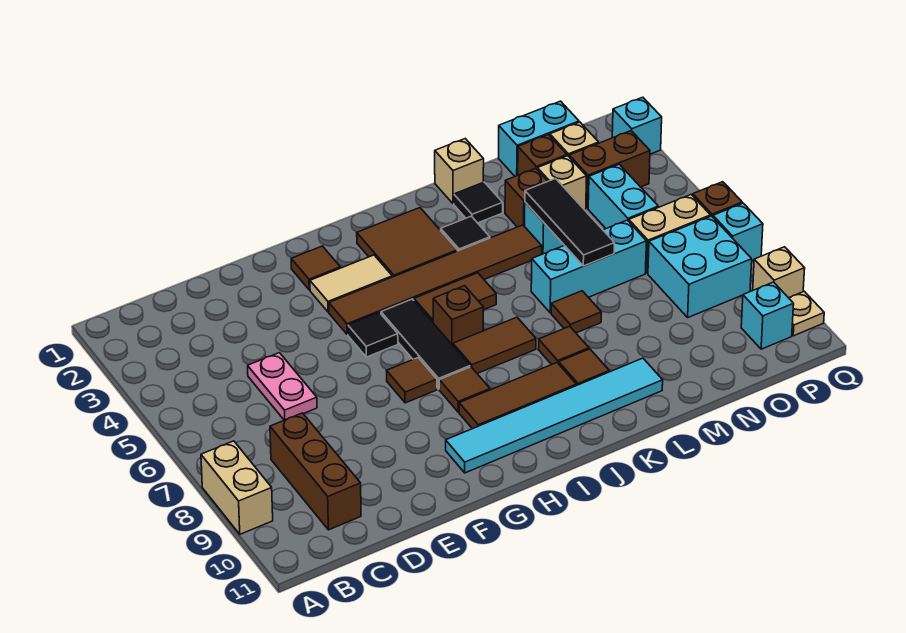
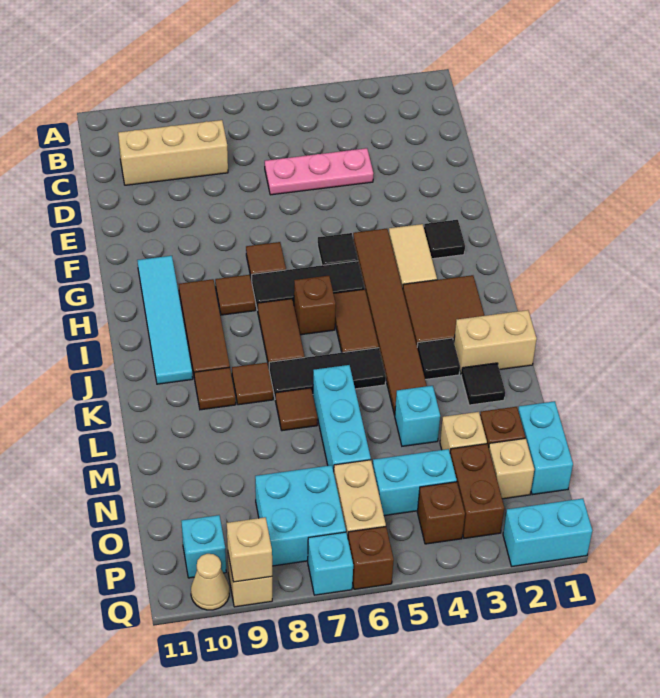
tan brick A8:A9 level 1 -> tan brick K1:K2 level 1
brown brick C8:C10 level 1 -> tan brick C8:C10 level 1
pink plate D5:D6 level 1 -> pink plate D4:D6 level 1
brown tile G2 level 1 -> black tile G2 level 1
cyan tile G10:L10 level 1 -> cyan tile G10:J10 level 1
tan brick L1 level 1 -> tan brick Q9 level 2
brown brick M3 level 1 -> brown brick P4 level 1
black tile M4:M6 level 2 -> black tile K5:K7 level 1
cyan brick Q2 level 1 -> cyan brick Q1:Q2 level 1
tan plate Q10 level 1 -> tan cone Q10 level 1

